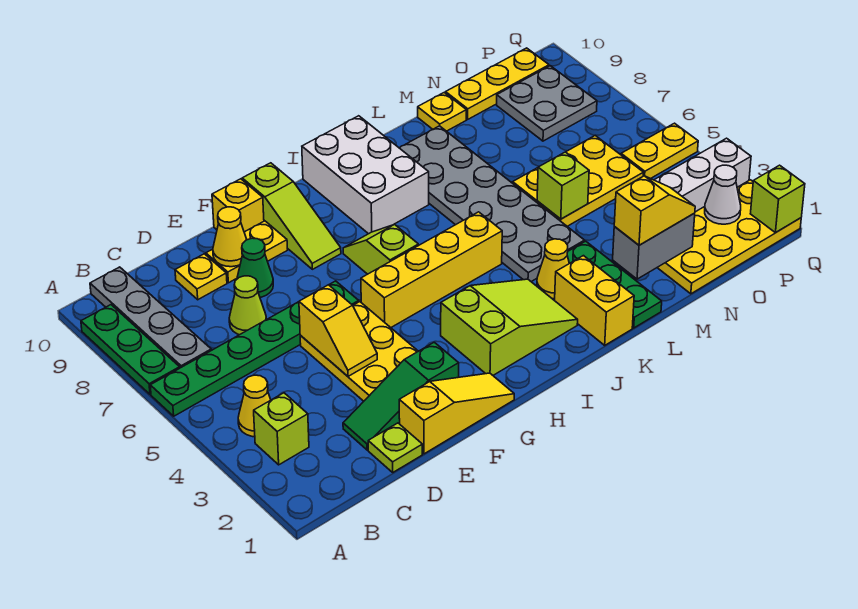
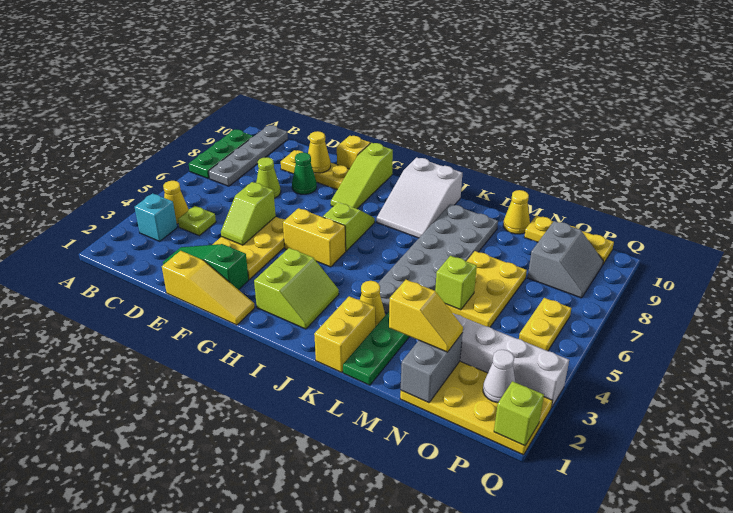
green plate A6:F6 level 1 -> none
lime brick B3 level 1 -> cyan brick B3 level 1
lime plate D1 level 1 -> lime plate C4 level 1
yellow slope E4:E5 level 2 top 5 -> lime slope E4:E5 level 2 top 5
yellow brick G5:J5 level 1 -> yellow brick G5:H5 level 1
lime slope H2:J3 level 1 top H -> lime slope H2:I3 level 1 top H
white brick I8:J10 level 1 -> white slope I8:J10 level 1 top 10
grey brick M2:N2 level 2 -> grey brick N1:N2 level 2
yellow plate M5:O6 level 1 -> yellow plate M5:N7 level 1
yellow plate M10 level 1 -> yellow cone M10 level 1
grey plate O8:P9 level 1 -> grey slope O8:P9 level 1 top O
yellow plate P5:Q5 level 1 -> yellow plate P5:P6 level 1

